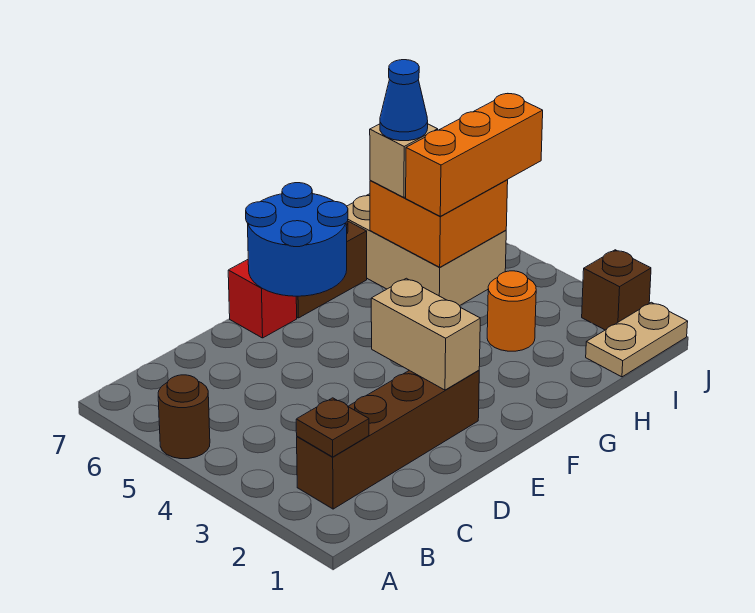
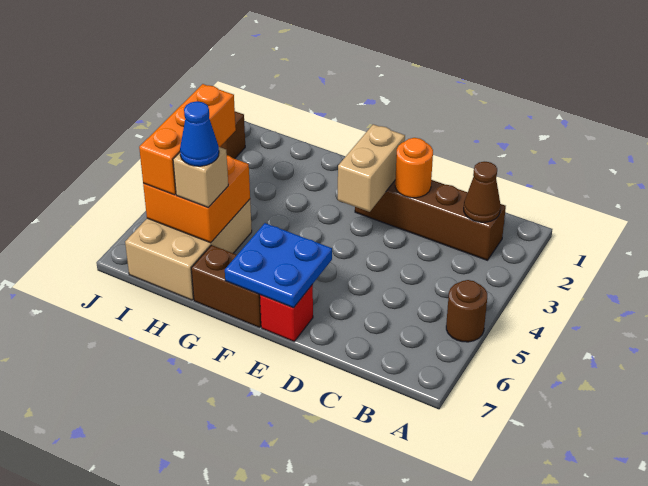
brown plate B2 level 2 -> brown cone B2 level 2
blue round brick E6:F7 level 2 -> blue plate E6:F7 level 2
orange round brick H3 level 1 -> orange round brick D2 level 2
orange brick H5:J5 level 3 -> orange brick I4:I6 level 3
tan plate I1:J1 level 1 -> none

